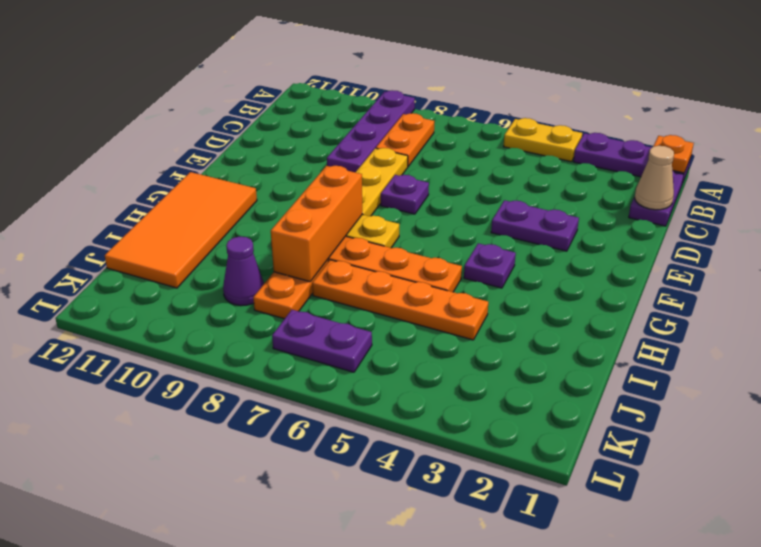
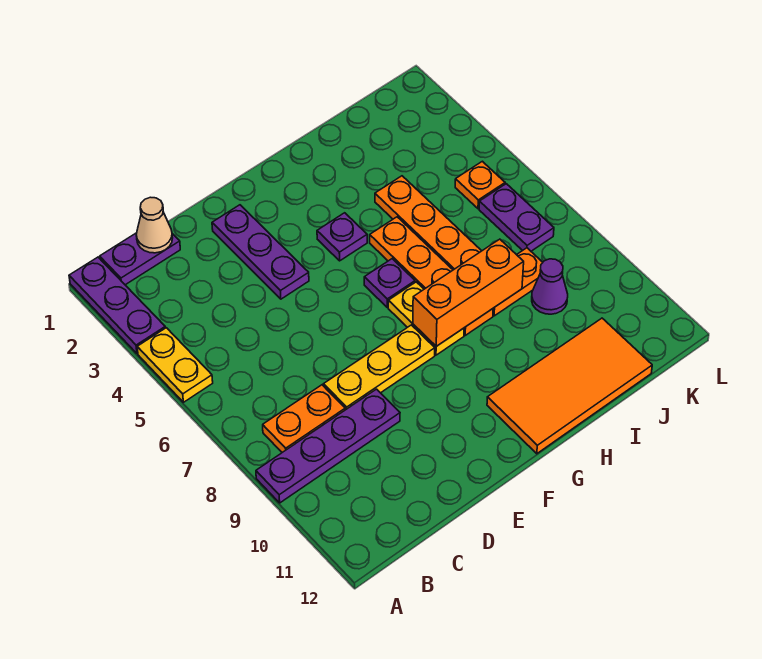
orange plate A1 level 2 -> orange plate K5 level 1
purple plate E3:E4 level 1 -> purple plate E2:E4 level 1
purple plate E7 level 1 -> purple plate G6 level 1

